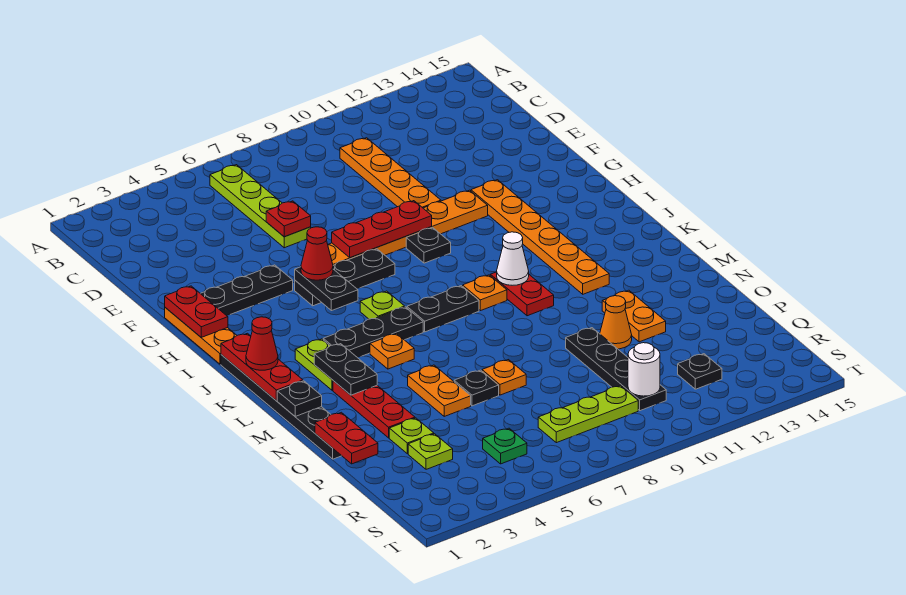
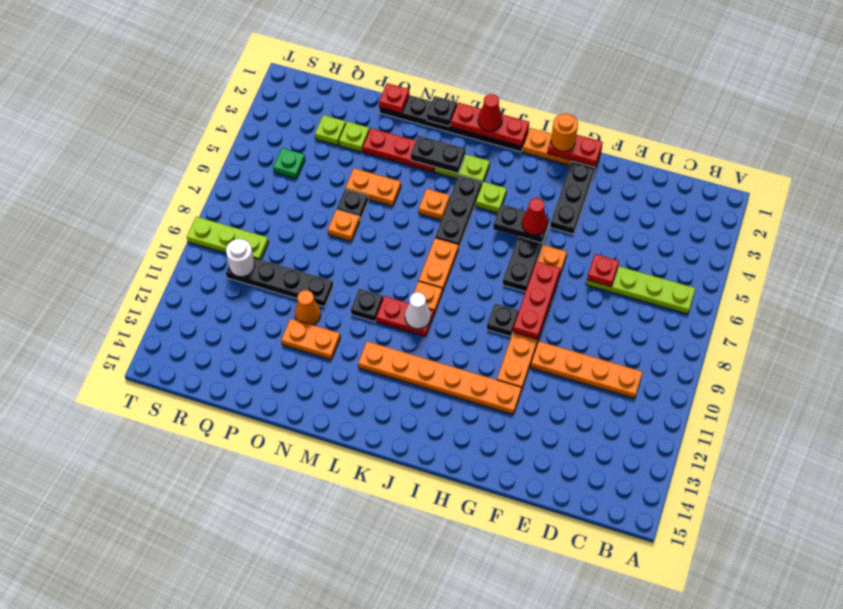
none -> orange round brick H1 level 3
lime plate J6 level 1 -> lime plate J4 level 1
black plate K7:K8 level 1 -> orange plate K7:K8 level 1
red plate O1:P1 level 2 -> red plate O1 level 2
lime plate R7:R9 level 1 -> lime plate R9:T9 level 1
black plate R12 level 1 -> black plate M10 level 1

